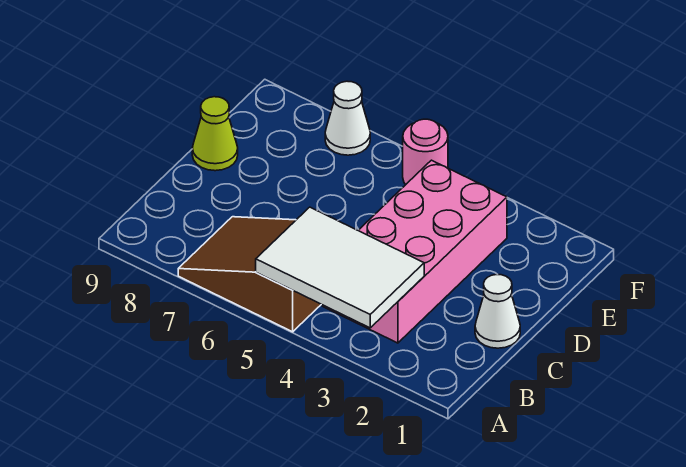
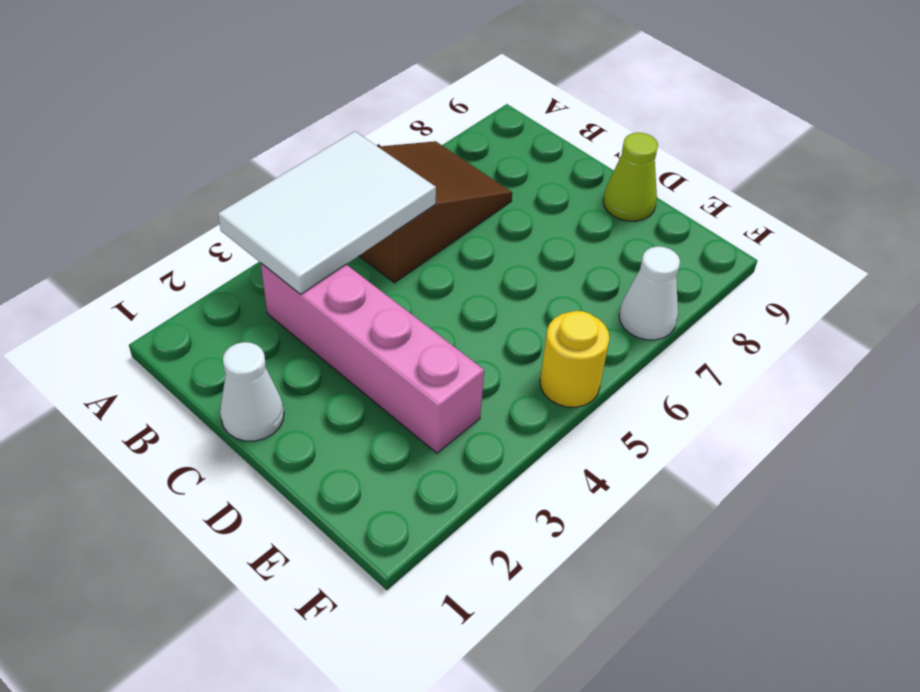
pink brick B3:E4 level 1 -> pink brick B3:E3 level 1
pink round brick F5 level 1 -> yellow round brick F5 level 1

